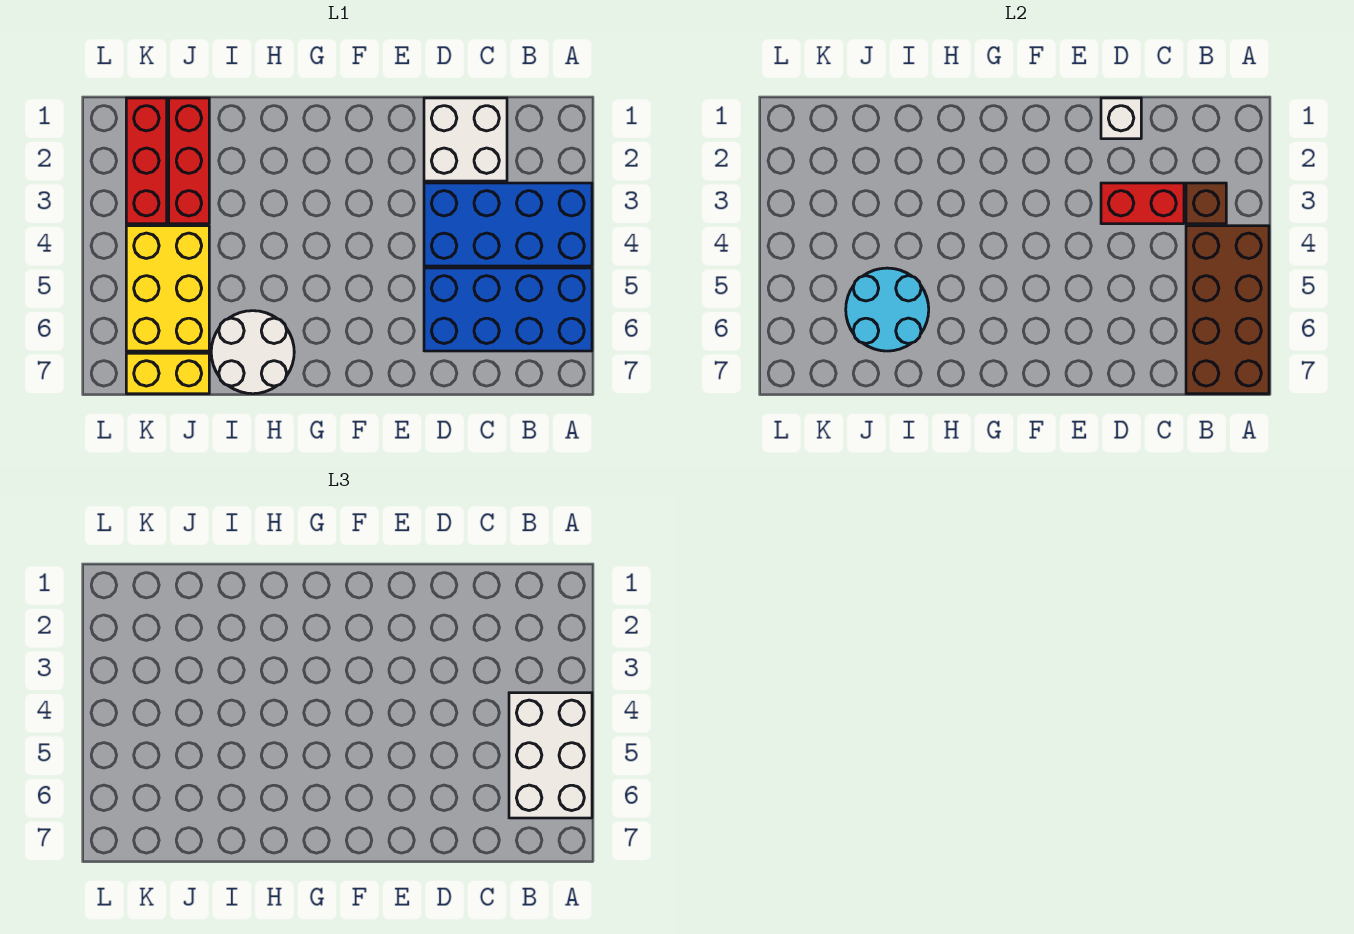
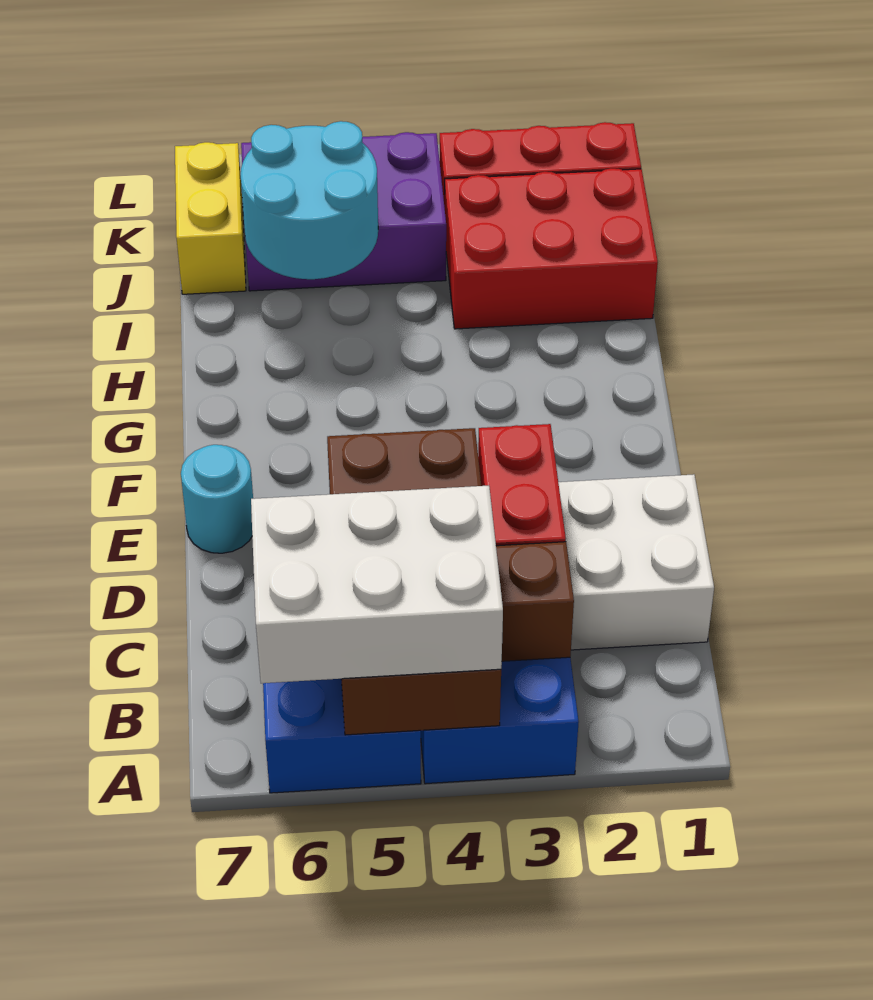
brown brick A4:B7 level 2 -> brown brick A4:D5 level 2
white brick D1 level 2 -> none
none -> cyan round brick E7 level 1
white round brick H6:I7 level 1 -> none
red brick J1:J3 level 1 -> red brick I1:J3 level 1
yellow brick J4:K6 level 1 -> purple brick J4:K6 level 1

